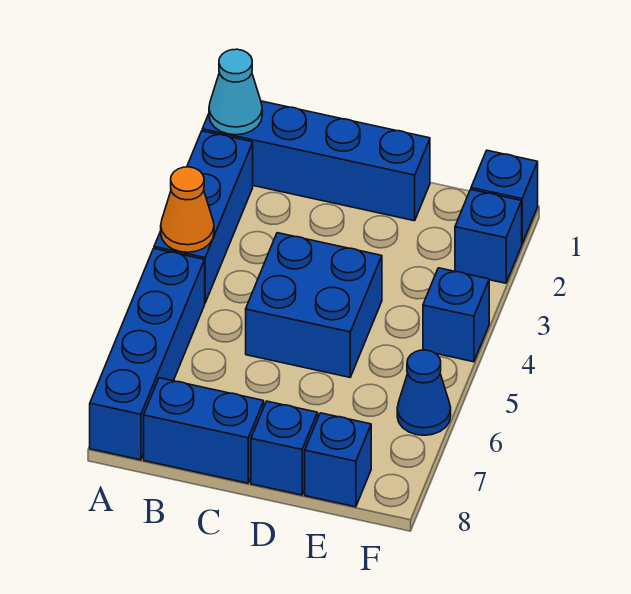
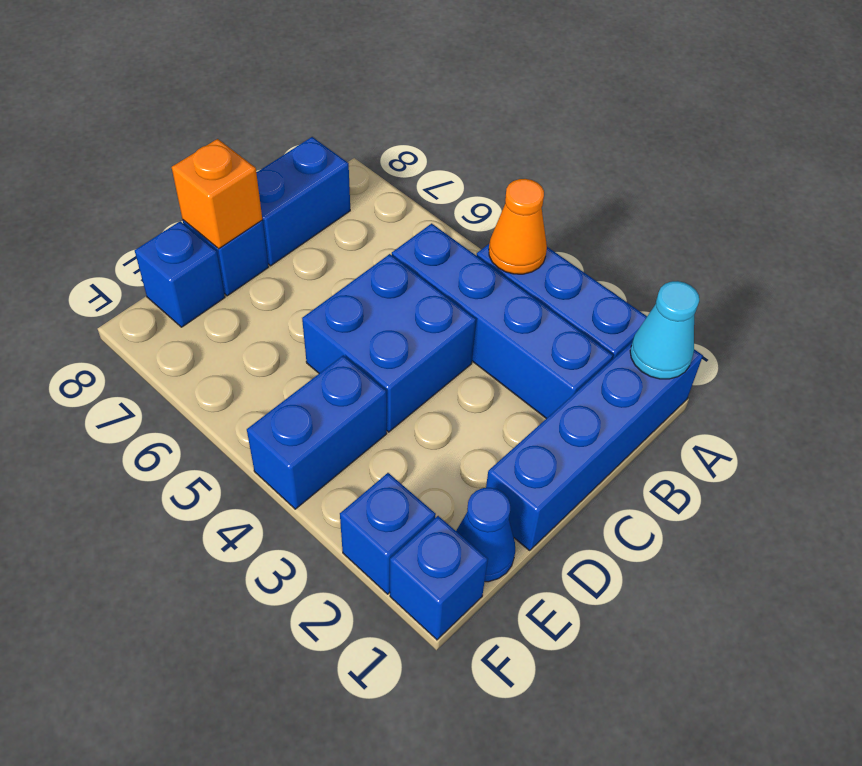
blue brick A5:A8 level 1 -> blue brick B2:B5 level 1
none -> orange brick D8 level 2
blue brick F4 level 1 -> blue brick E4:F4 level 1
blue cone F6 level 1 -> blue cone E1 level 1

